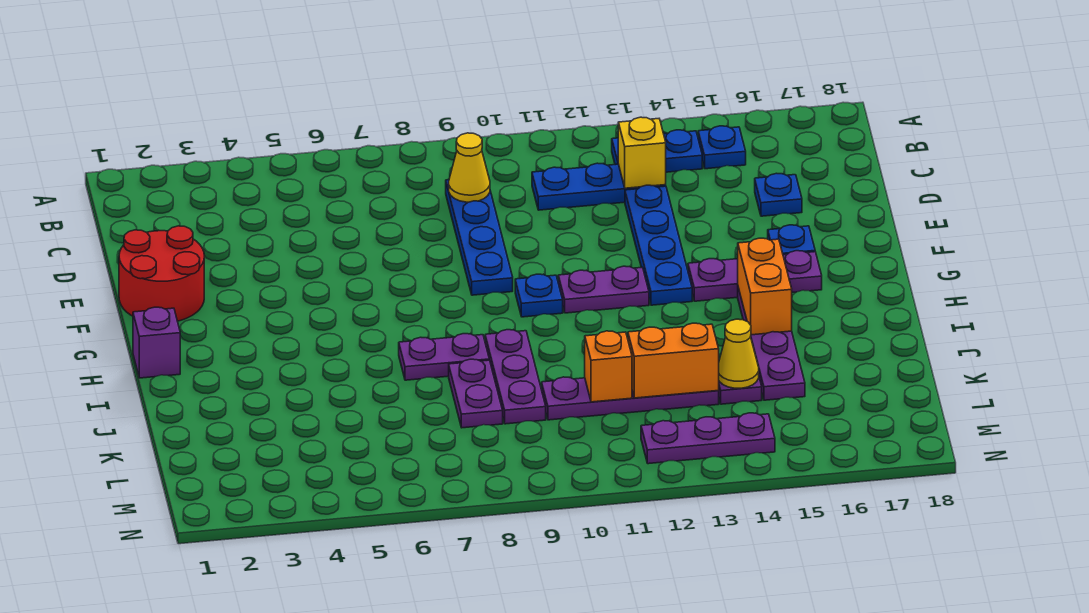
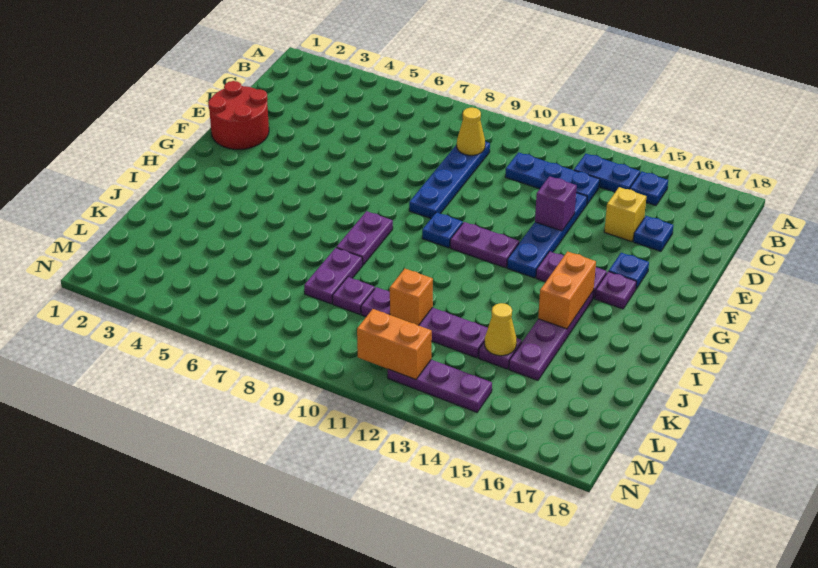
yellow brick C13 level 2 -> yellow brick D15 level 1
purple brick H1 level 1 -> purple brick E13 level 2
purple plate I7:I8 level 1 -> purple plate H8:I8 level 1
purple plate I9:K9 level 1 -> purple plate K9 level 1
orange brick K12:K13 level 2 -> orange brick M11:M12 level 2

